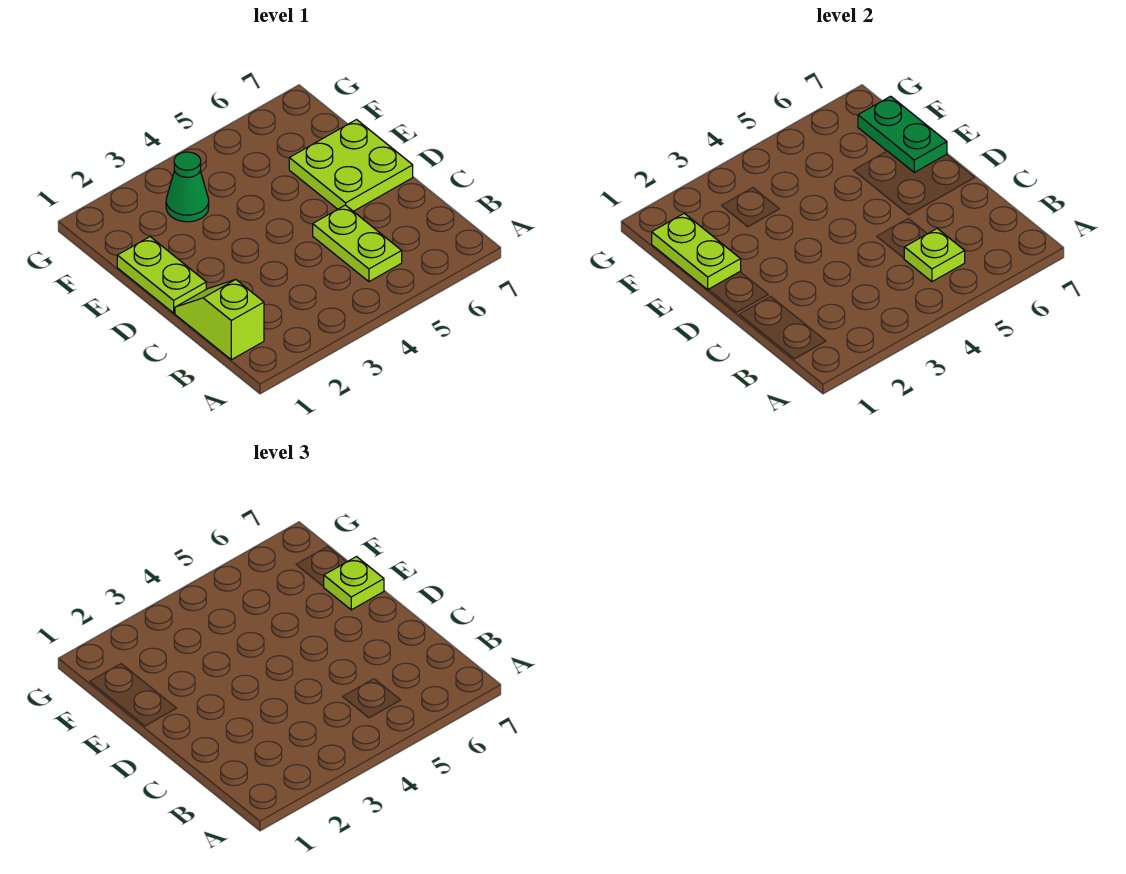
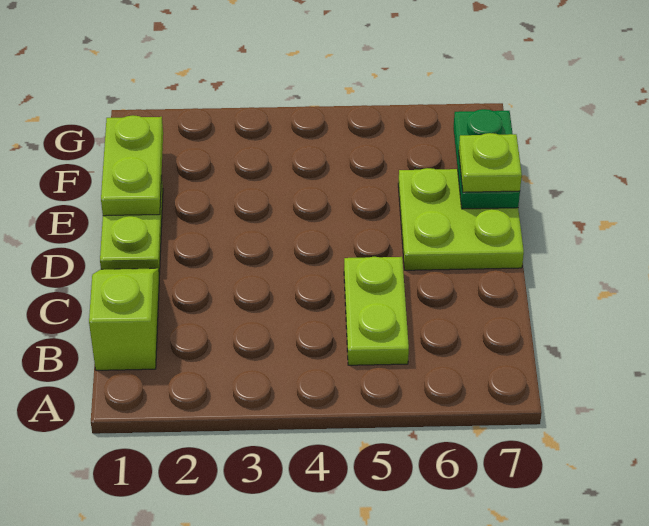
lime plate B5 level 2 -> none
green cone F3 level 1 -> none

